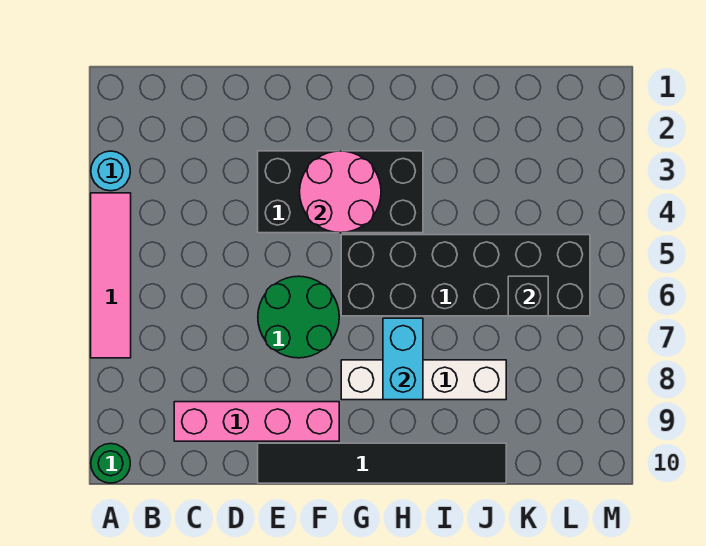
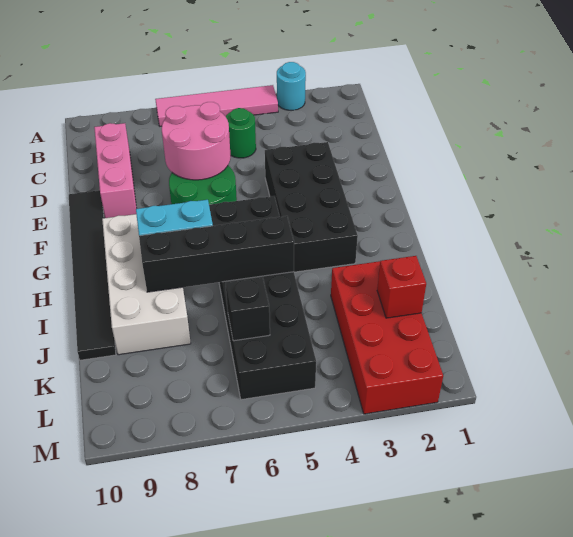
green round brick A10 level 1 -> green round brick C5 level 1
pink brick C9:F9 level 1 -> pink brick C9:E9 level 1
pink round brick F3:G4 level 2 -> pink round brick D6:E7 level 2
white brick G8:J8 level 1 -> white brick G8:J9 level 1
none -> black brick I5:I8 level 2
none -> red brick J2:M3 level 1
none -> red brick K2 level 2

